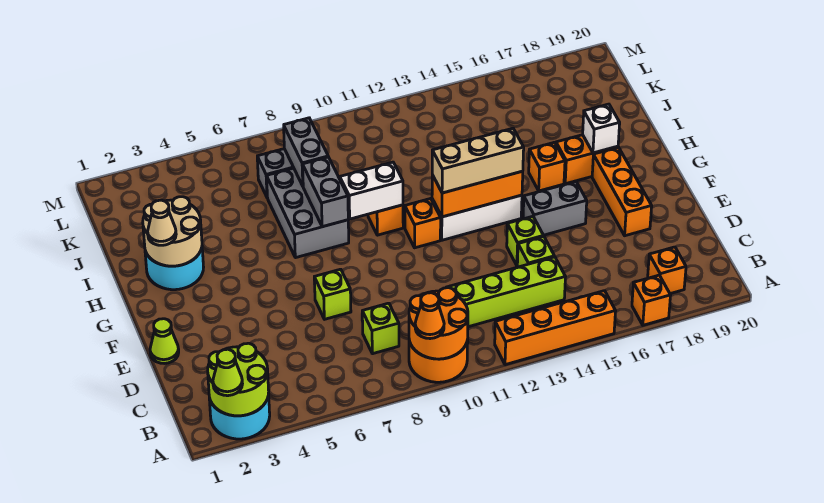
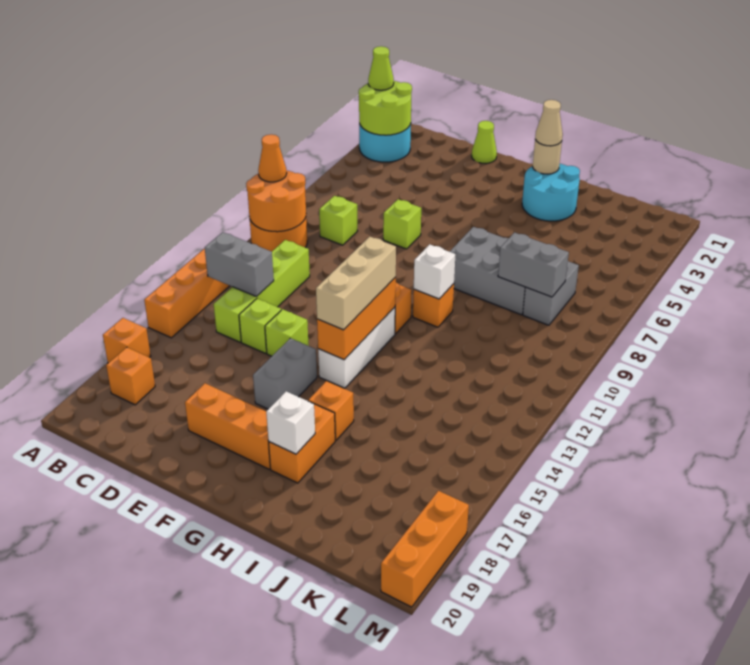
tan round brick H2:I3 level 2 -> tan round brick H2 level 2
grey brick H8:I8 level 2 -> grey brick B13:C13 level 2
white brick H9:H10 level 2 -> white brick H10 level 2
none -> orange brick M18:M20 level 1

